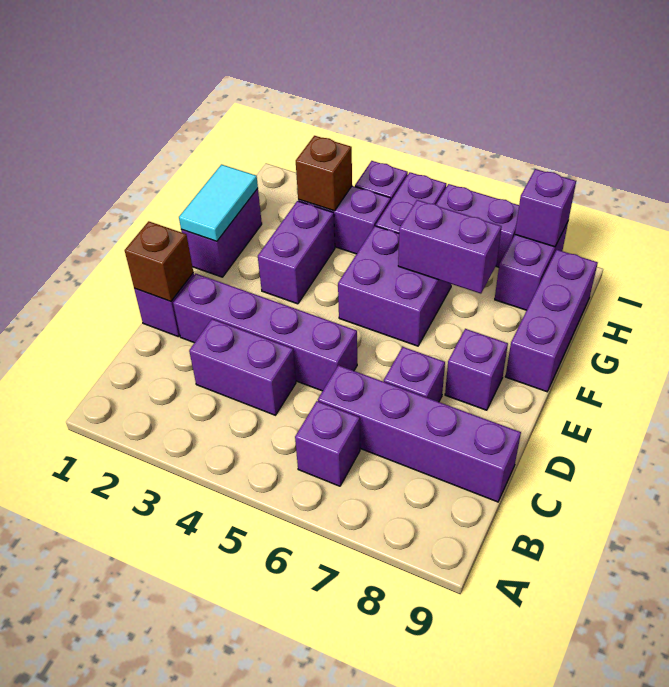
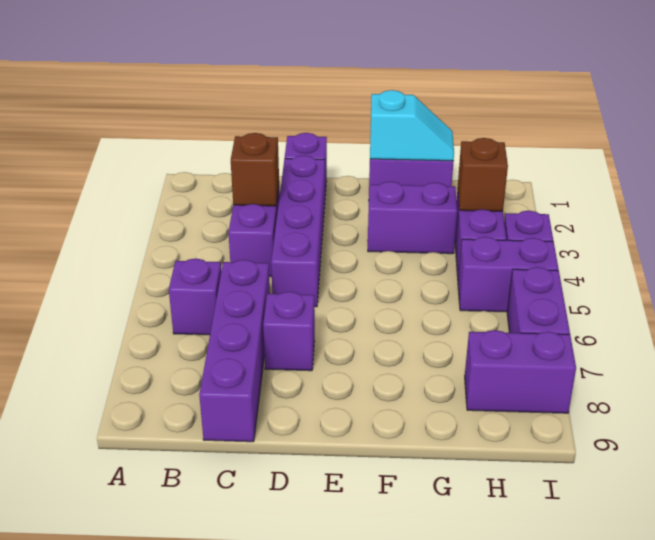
brown brick D1 level 2 -> brown brick C3 level 2
purple brick E8 level 1 -> none
cyan tile F1:G1 level 2 -> cyan slope F1:G1 level 2 top F
purple brick F5:G6 level 1 -> none
purple brick F9:H9 level 1 -> none
purple brick G6:G7 level 2 -> none
purple brick I8 level 2 -> none

